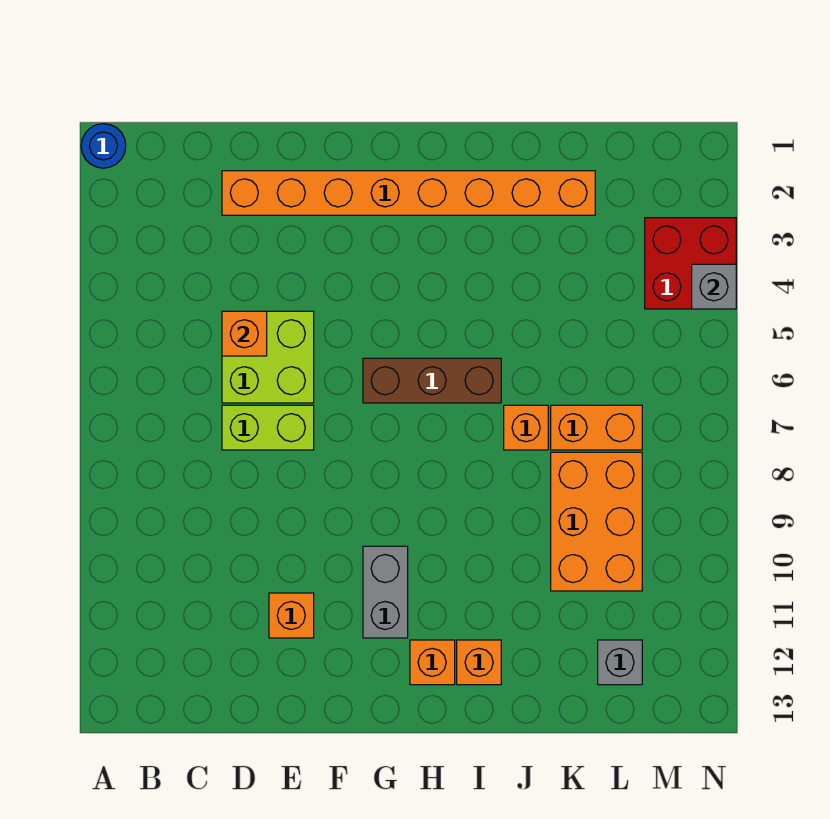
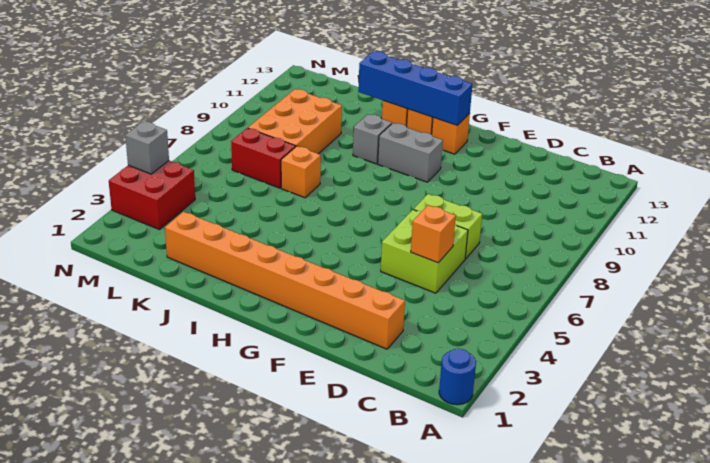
orange brick E11 level 1 -> orange brick G12 level 1
brown brick G6:I6 level 1 -> none
grey brick G10:G11 level 1 -> grey brick G10:H10 level 1
none -> blue brick G12:J12 level 2
orange brick K7:L7 level 1 -> red brick K7:L7 level 1
grey brick L12 level 1 -> grey brick I10 level 1

